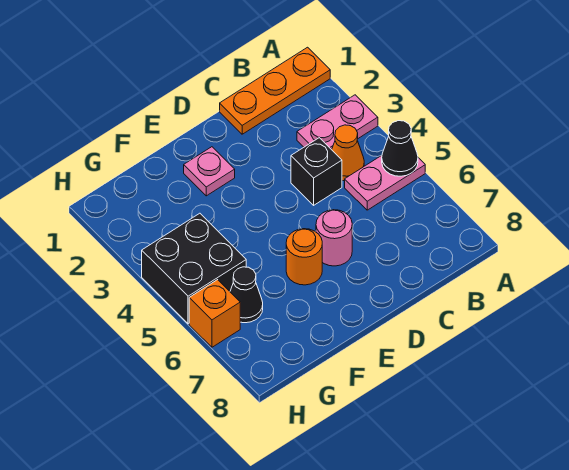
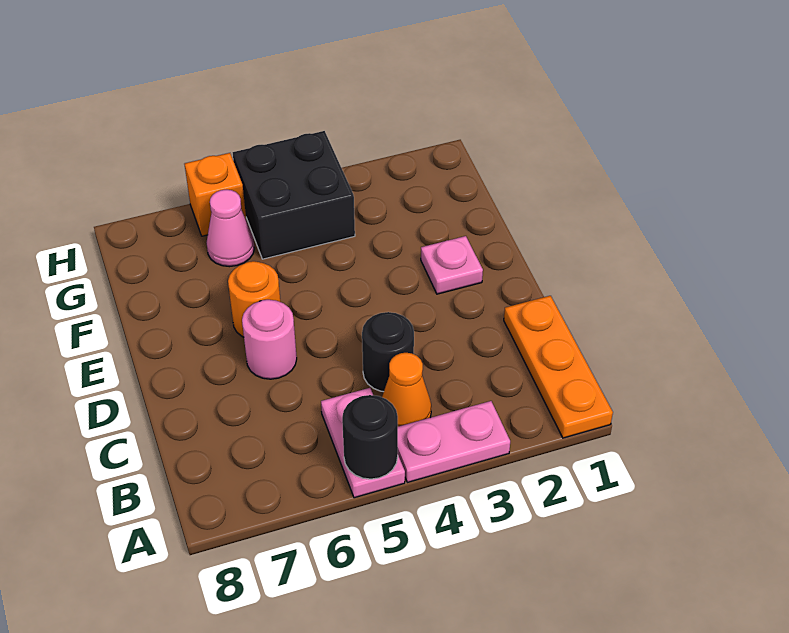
pink plate A3:B3 level 1 -> pink plate A3:A4 level 1
black cone A5 level 2 -> black round brick A5 level 2
black brick C4 level 1 -> black round brick C4 level 1
black cone G6 level 1 -> pink cone G6 level 1

